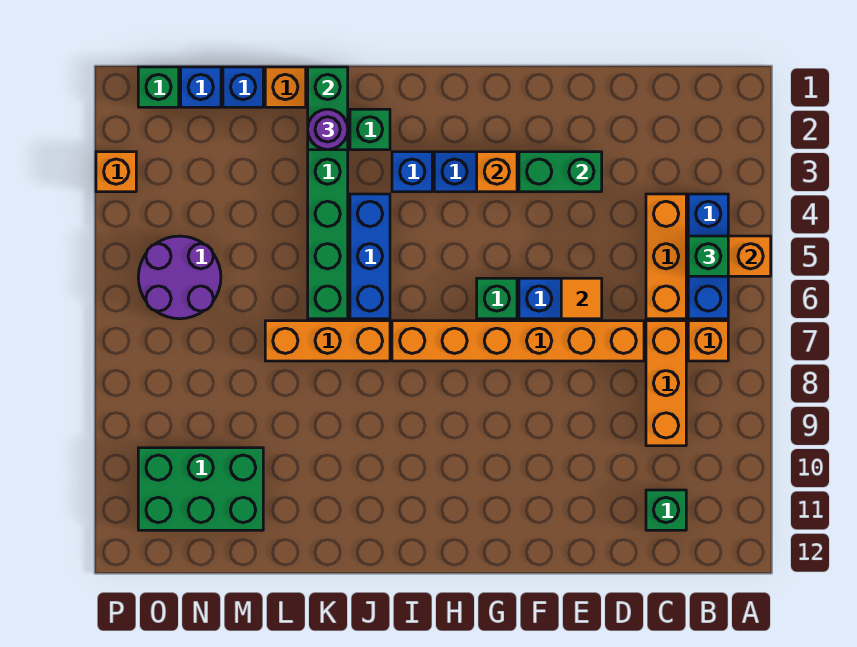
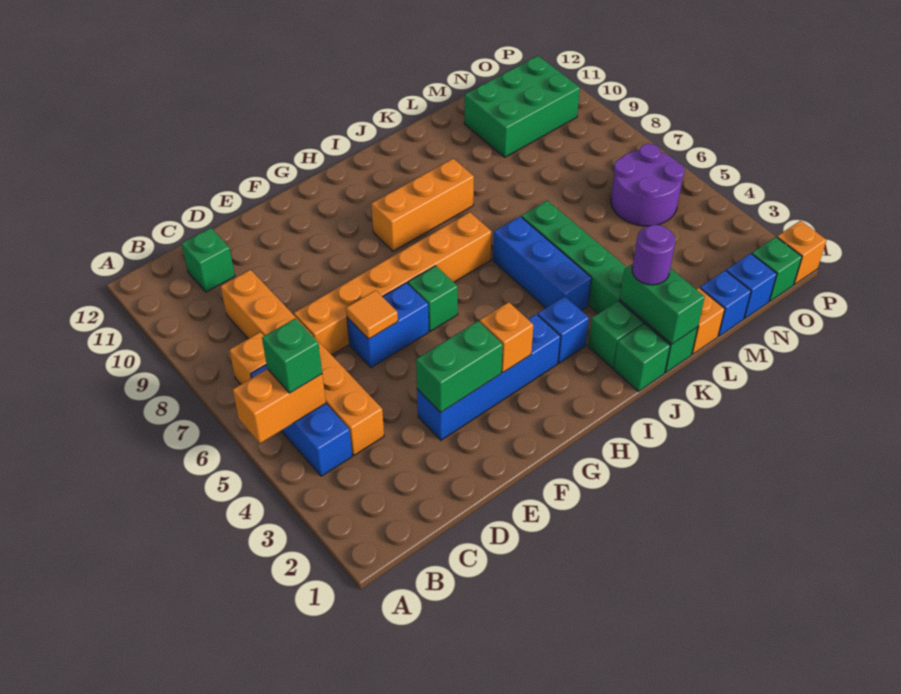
none -> green brick J1 level 1
orange brick J7:L7 level 1 -> orange brick H9:J9 level 1
orange brick P3 level 1 -> orange brick P1 level 1

